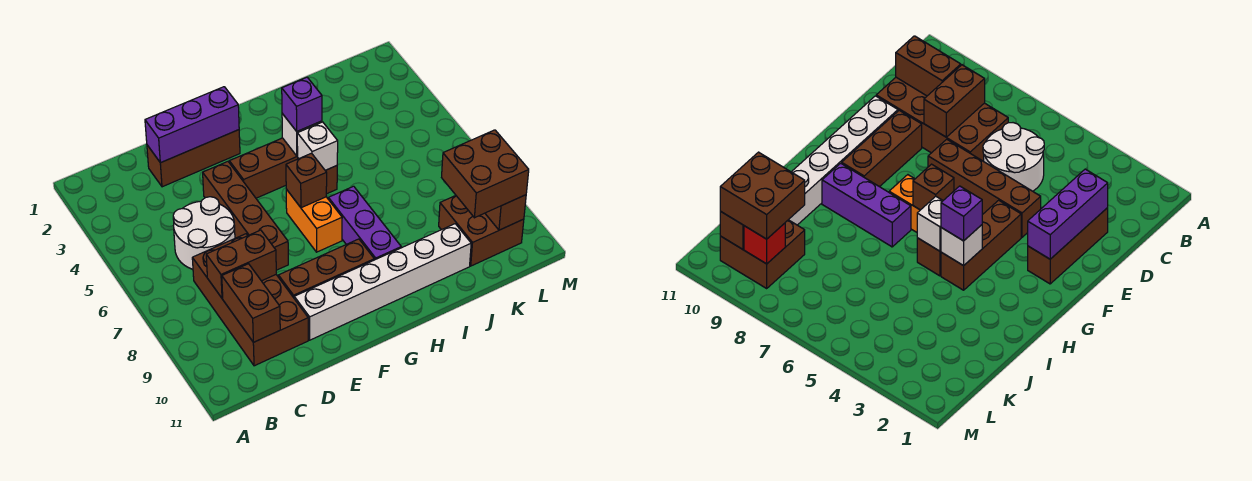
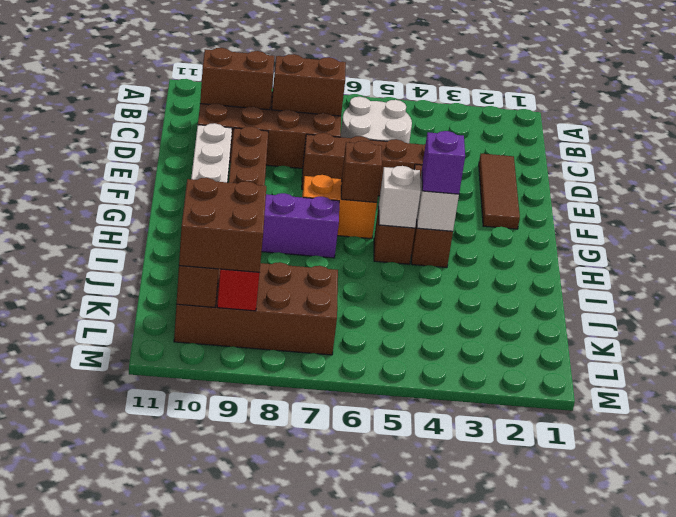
brown brick C8:D8 level 2 -> brown brick C7:C8 level 2
brown brick D2:F2 level 1 -> brown tile D2:F2 level 1
purple brick D2:F2 level 2 -> none
brown brick K9:L10 level 1 -> brown brick K7:L10 level 1

